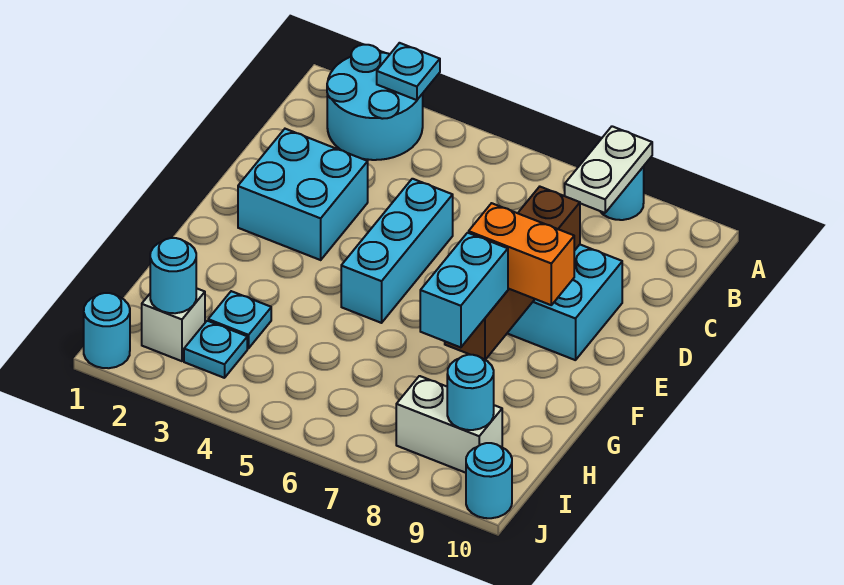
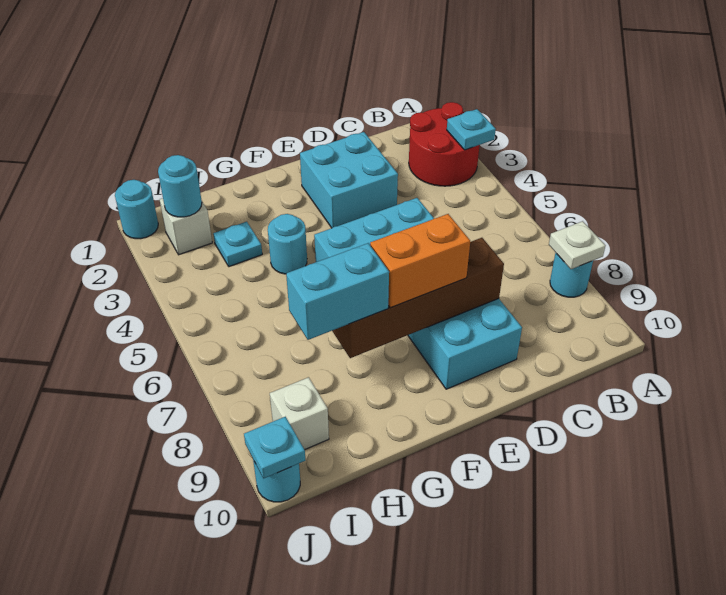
cyan round brick A2:B3 level 1 -> red round brick A2:B3 level 1
white plate A8:B8 level 2 -> white plate A8 level 2
orange brick F8:F9 level 3 -> orange brick E8:F8 level 3
cyan plate I3 level 1 -> cyan plate J10 level 2
white brick I8:I9 level 1 -> white brick I9 level 1
cyan round brick I9 level 2 -> cyan round brick G4 level 1

